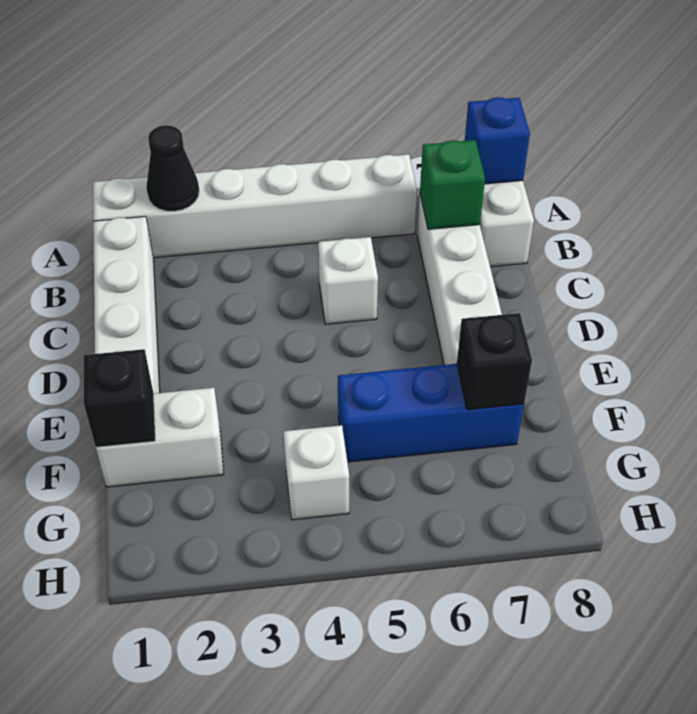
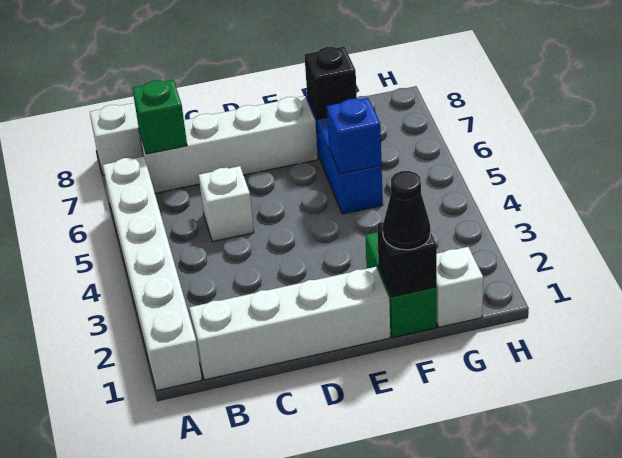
black cone A2 level 2 -> black cone F1 level 3
blue brick A8 level 2 -> blue brick F5 level 2
white brick F1:F2 level 1 -> green brick F1:F2 level 1
white brick G4 level 1 -> white brick G1 level 1

